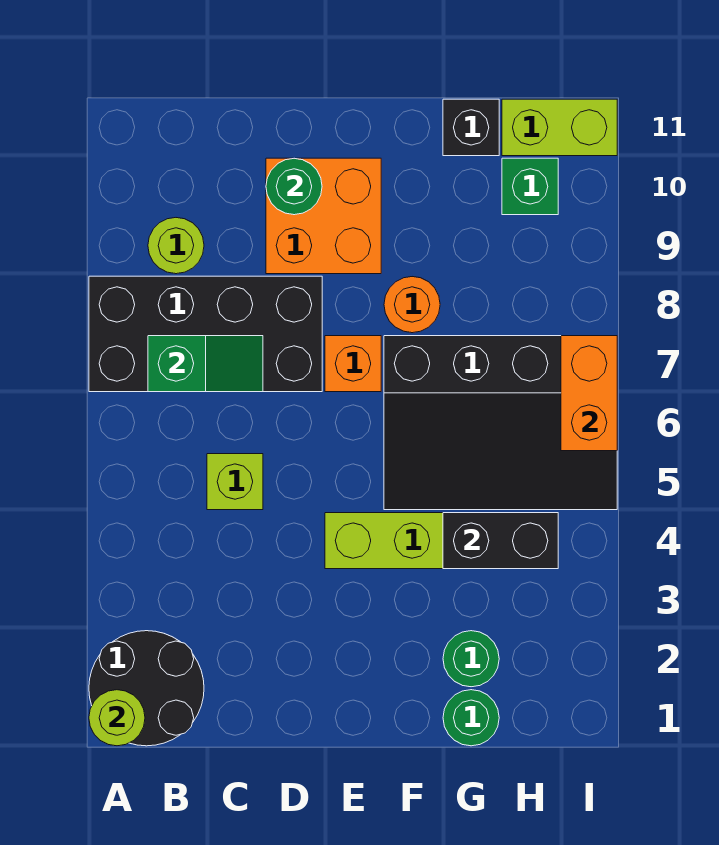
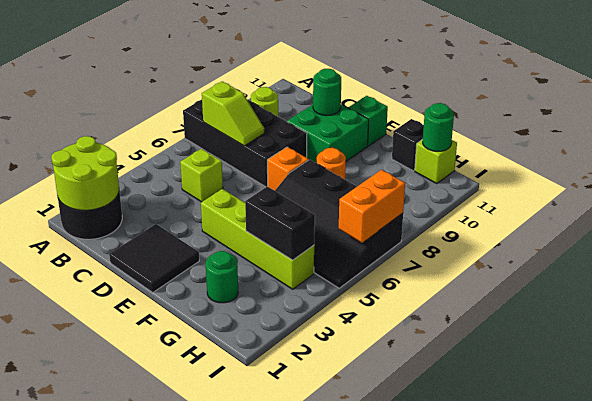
lime round brick A1 level 2 -> lime round brick A1:B2 level 2
green slope B7:C7 level 2 top B -> lime slope B7:C7 level 2 top B
none -> black tile D1:E2 level 1
orange brick D9:E10 level 1 -> green brick D9:E10 level 1
green round brick G1 level 1 -> green round brick H11 level 2
green brick H10 level 1 -> green brick E11 level 1
lime brick H11:I11 level 1 -> lime brick H11 level 1

